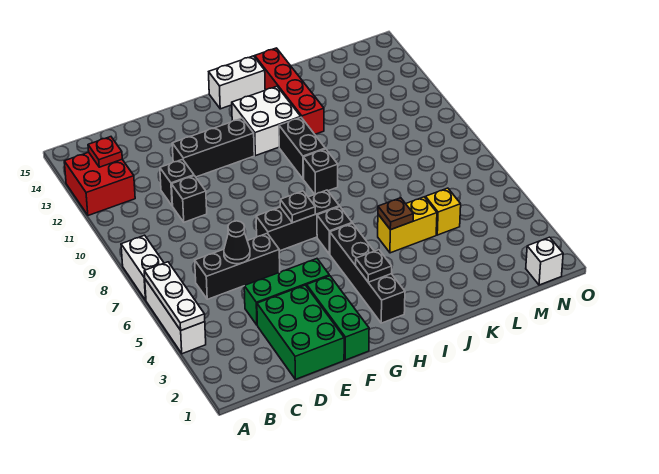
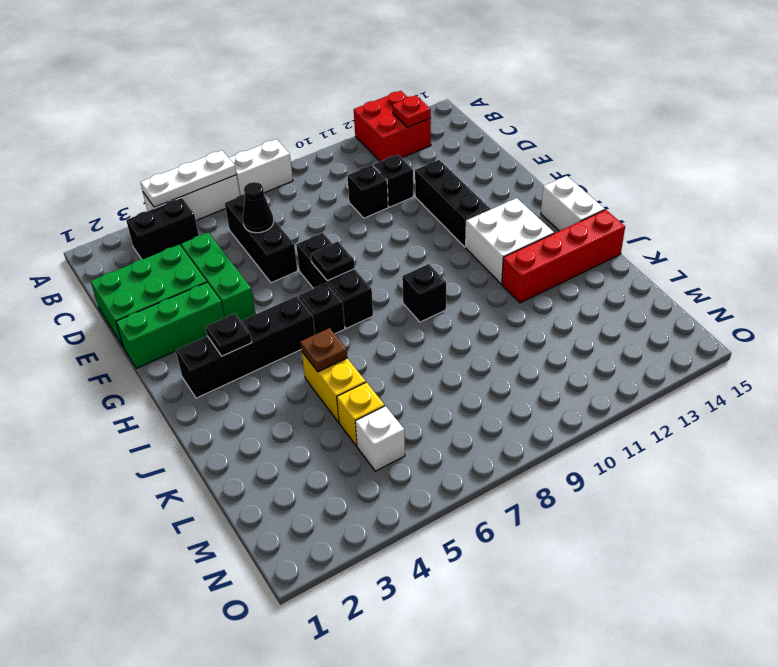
black brick I10:I11 level 1 -> black brick B3:B4 level 1
white brick N1 level 1 -> white brick M5 level 1

